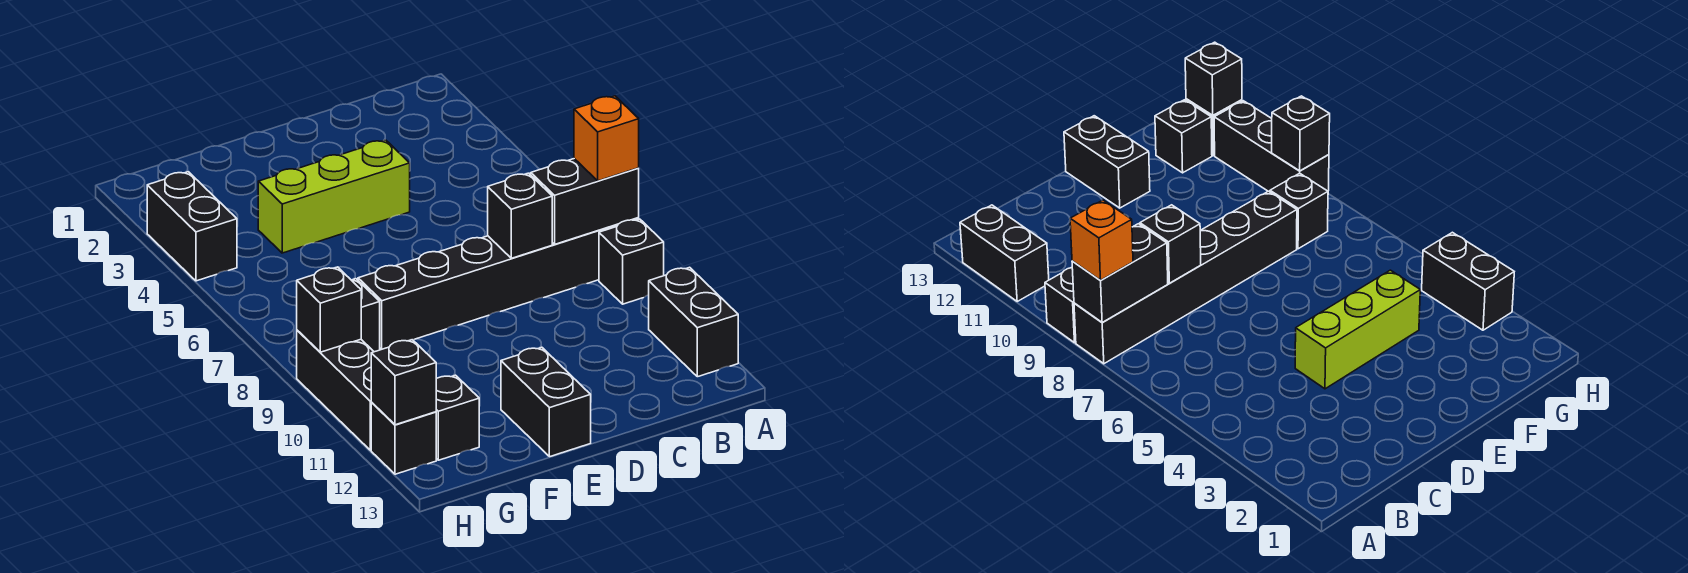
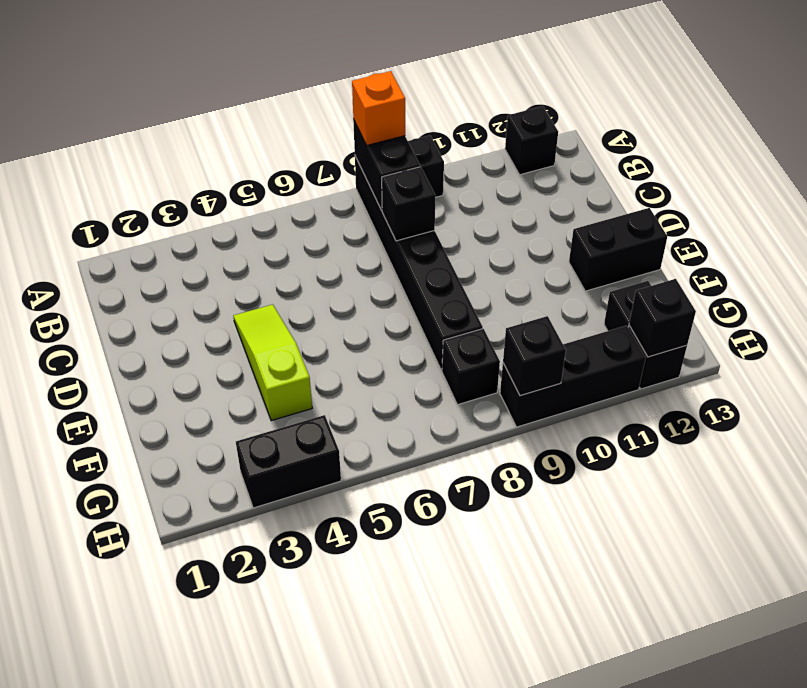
black brick A11:A12 level 1 -> black brick A12 level 1
lime brick D4:F4 level 1 -> lime slope D4:F4 level 1 top F

